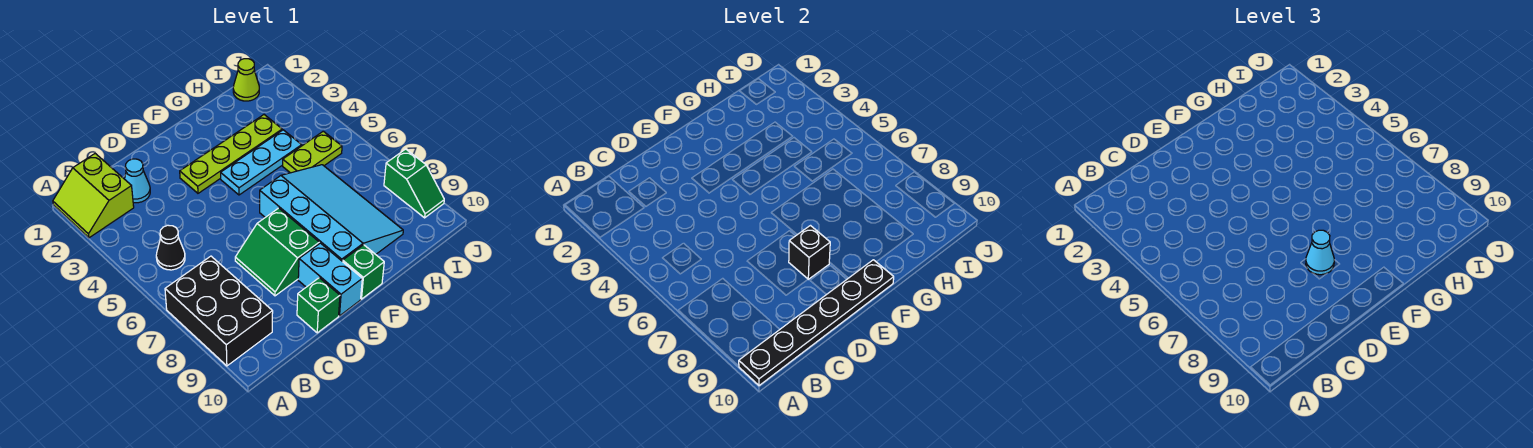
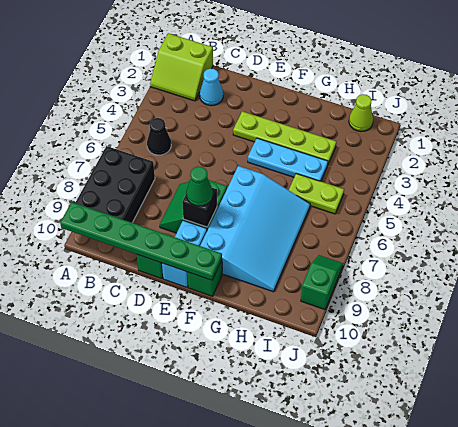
lime slope A1:B2 level 1 top B -> lime slope A1:B2 level 1 top 1
black plate A10:F10 level 2 -> green plate A10:F10 level 2
cyan cone E8 level 3 -> green cone E8 level 3
green slope J8:J9 level 1 top 8 -> green slope J8:J9 level 1 top 9

